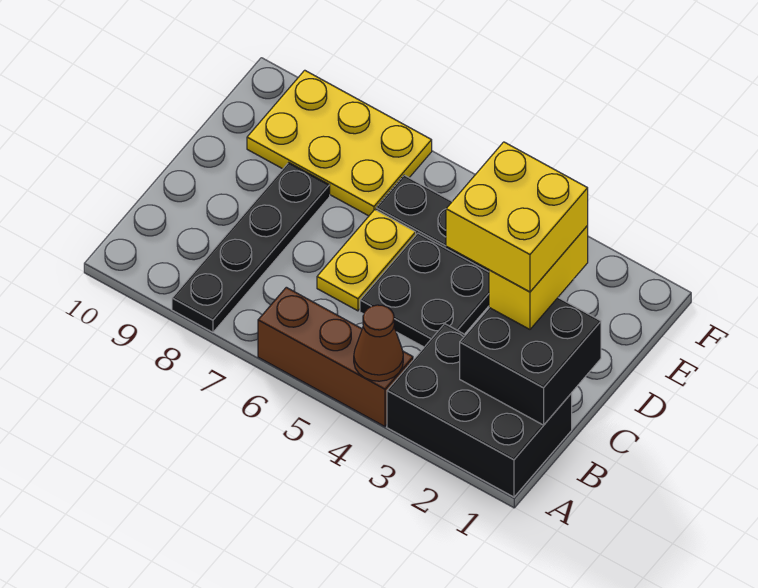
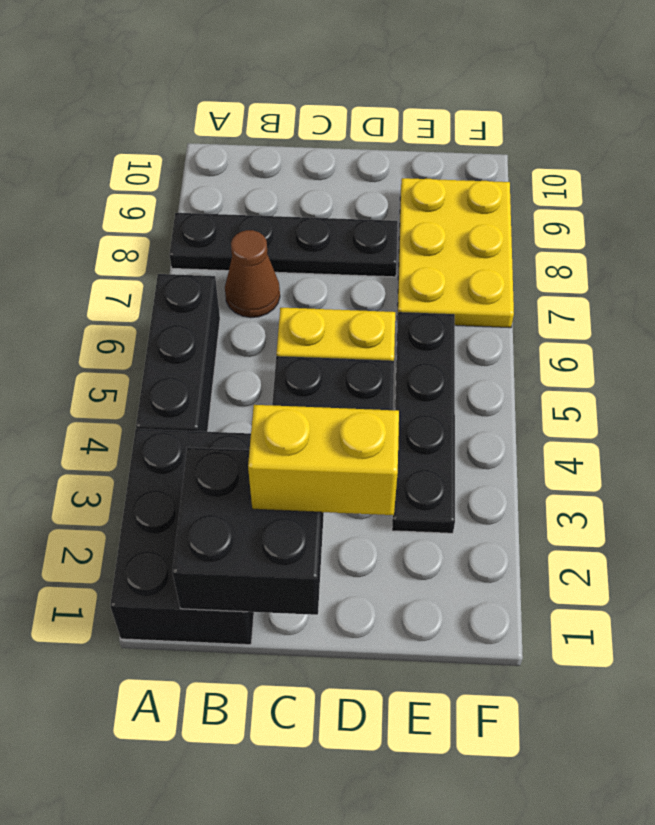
brown brick A4:A6 level 1 -> black brick A4:A6 level 1
brown cone A4 level 2 -> brown cone B7 level 1
yellow brick C2:D3 level 4 -> none

